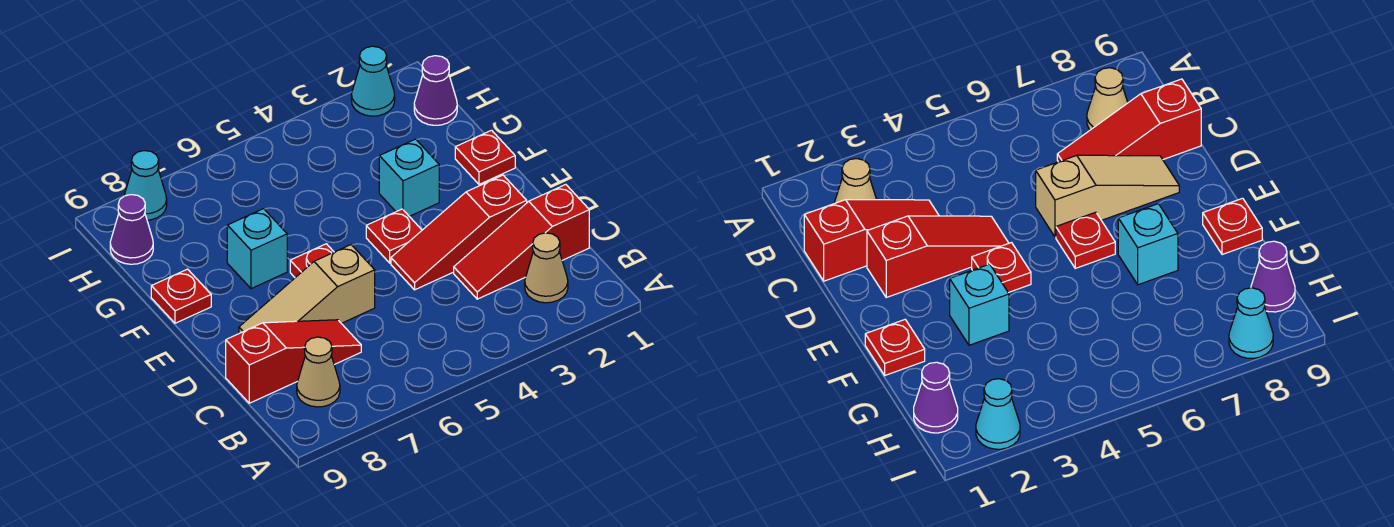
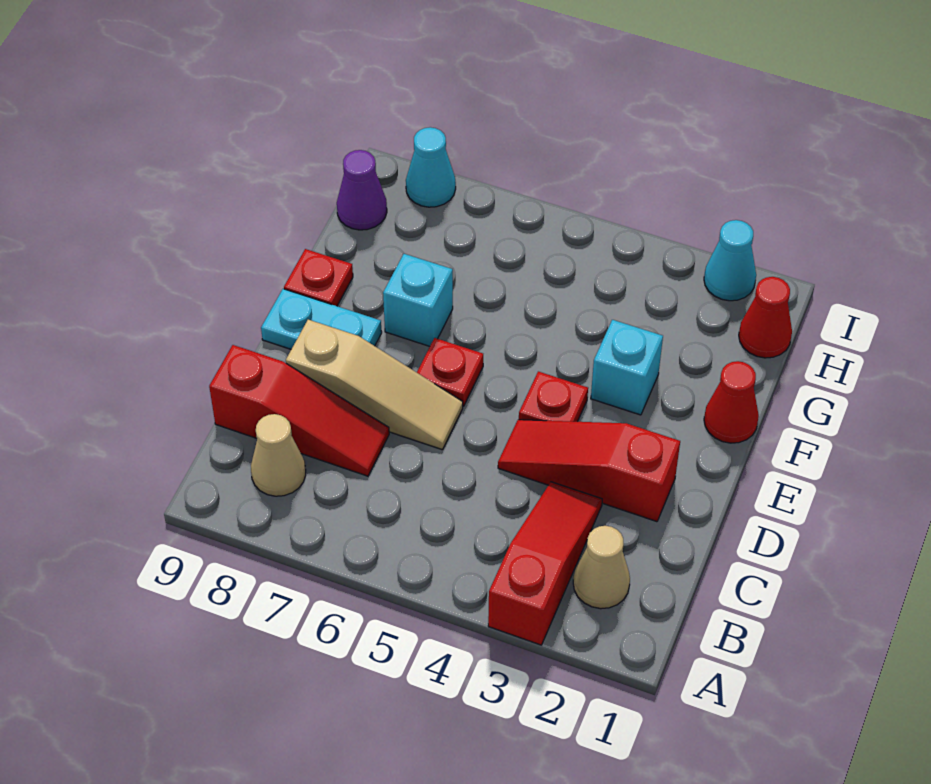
red slope C1:C3 level 1 top 1 -> red slope A3:C3 level 1 top A
tan slope D6:D8 level 1 top 6 -> tan slope D6:D8 level 1 top 8
none -> cyan plate E8:E9 level 1
red plate F1 level 1 -> red cone F1 level 1
purple cone H1 level 1 -> red cone H1 level 1

